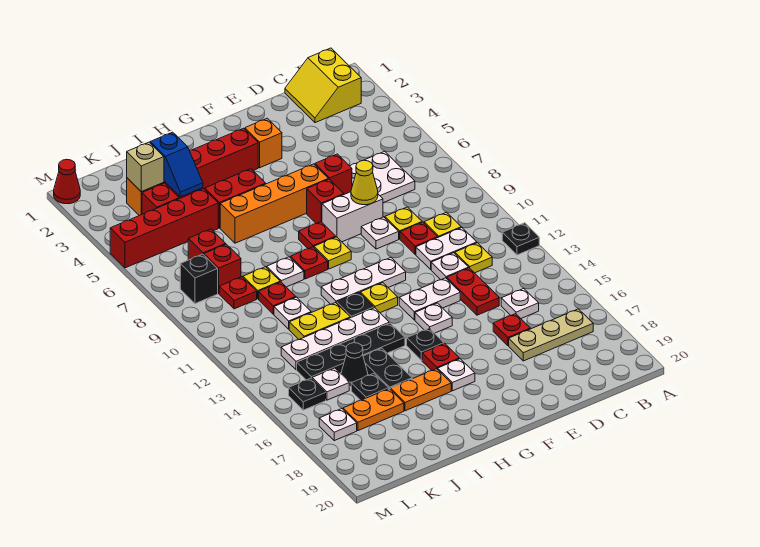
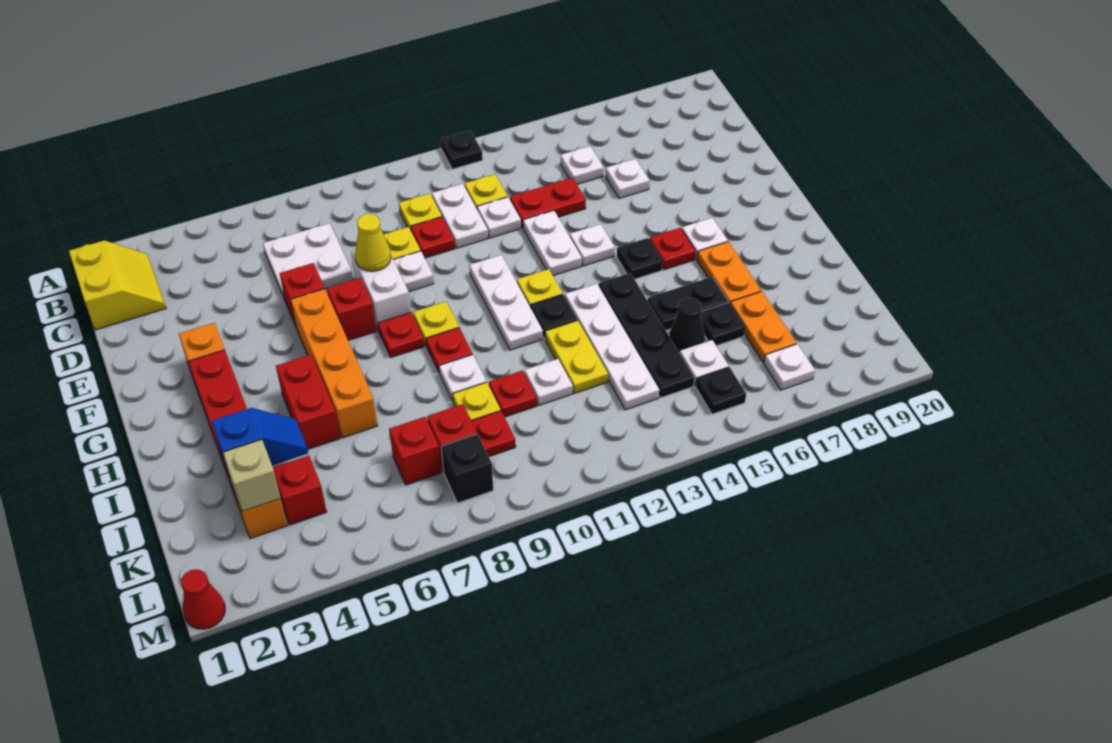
yellow slope B1:C2 level 1 top B -> yellow slope B1:C2 level 1 top 1
tan plate B17:D17 level 1 -> none
red plate D16 level 1 -> white plate D16 level 1
red brick J5:M5 level 1 -> none

